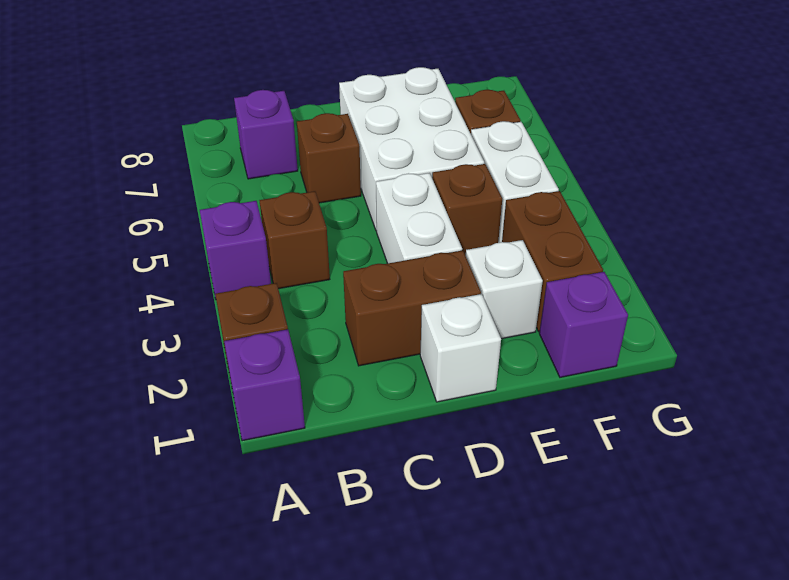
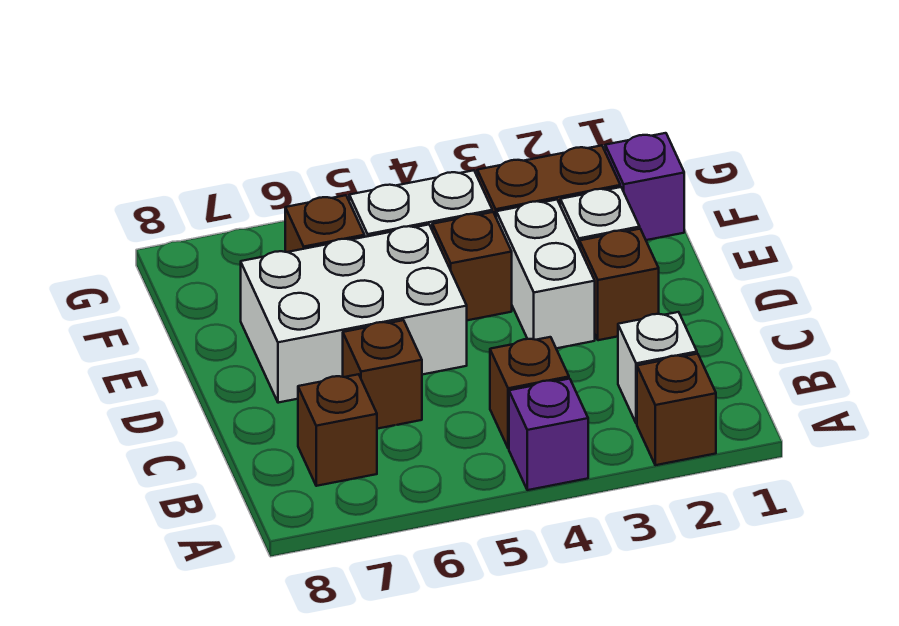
purple brick A1 level 1 -> none
purple brick B7 level 1 -> brown brick B7 level 1
brown brick C2:D2 level 1 -> brown brick D2 level 1
white brick D1 level 1 -> white brick B2 level 1
white brick D3:D4 level 1 -> white brick D3:E3 level 1

